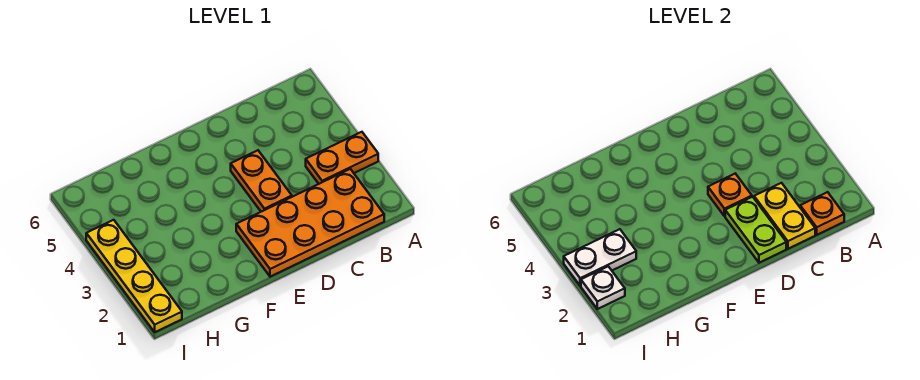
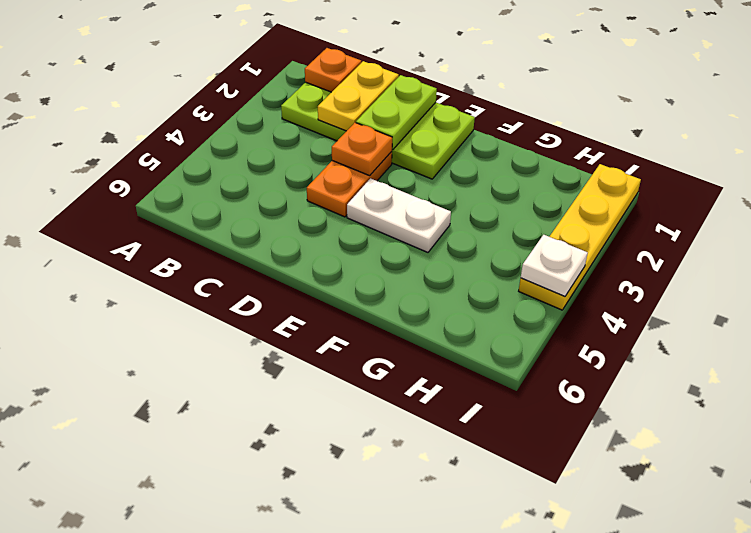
orange plate A3:B3 level 1 -> none
orange plate B1:E2 level 1 -> lime plate B1:E2 level 1
white plate H3:I3 level 2 -> white plate E4:F4 level 1
white plate I2 level 2 -> white plate I4 level 2

